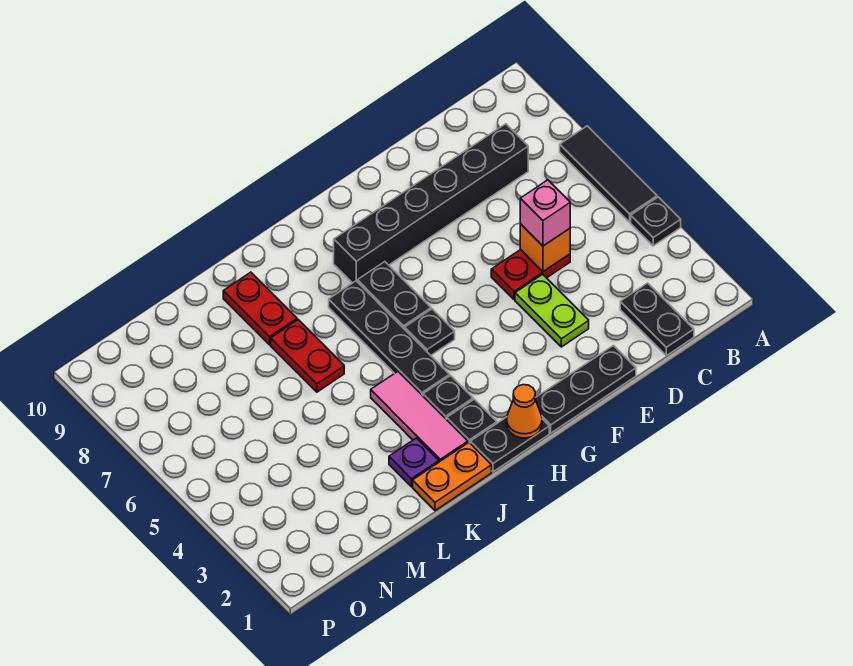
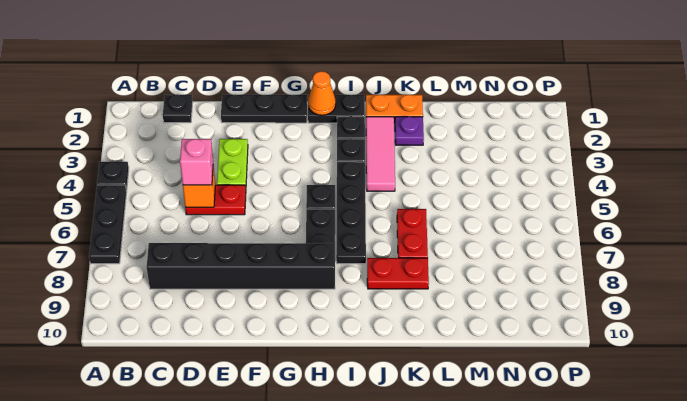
black tile A5:A7 level 1 -> black plate A5:A7 level 1
black plate C1:C2 level 1 -> black plate C1 level 1
red plate K8:K9 level 1 -> red plate J8:K8 level 1

